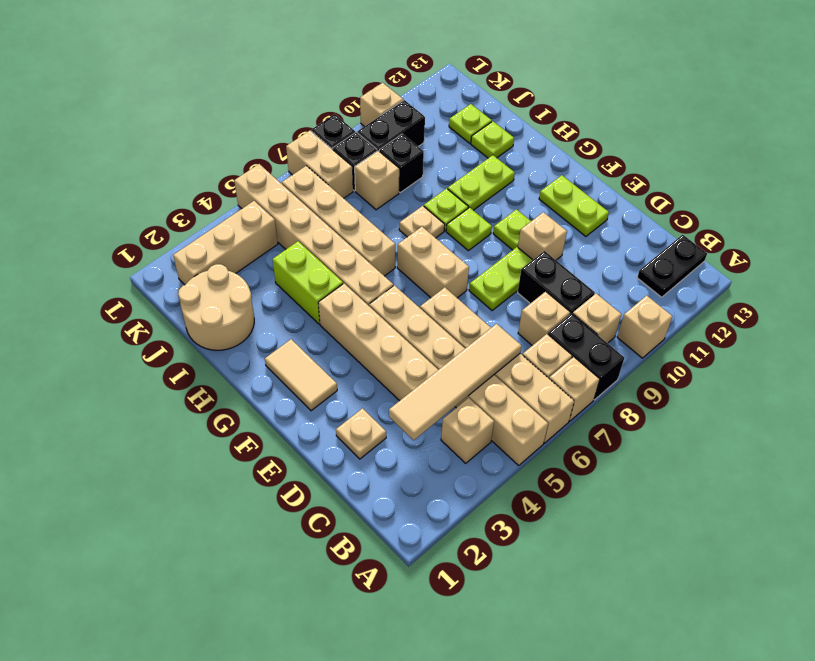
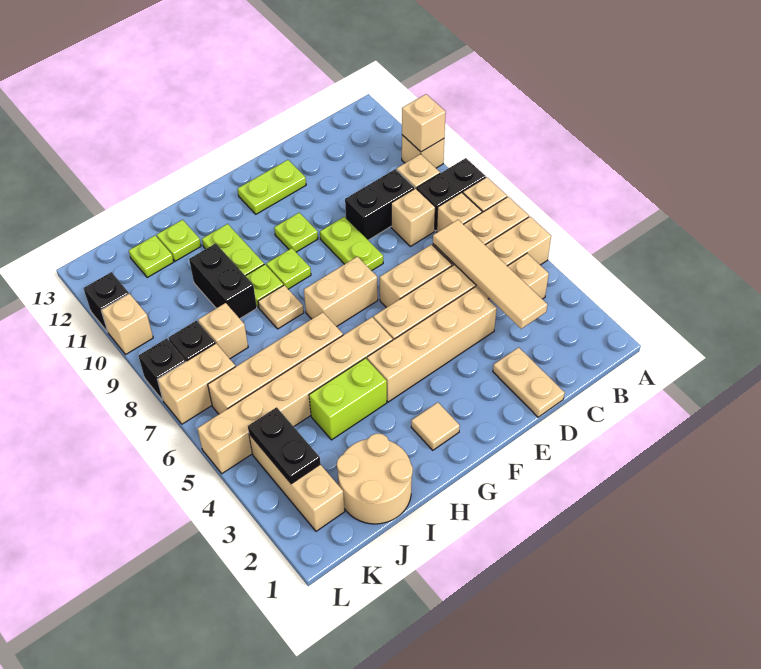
black plate B12:B13 level 1 -> black plate K3:K4 level 2
tan plate D2 level 1 -> tan plate D1:D2 level 1
tan brick E10 level 1 -> tan brick A10 level 2
tan tile F2:G2 level 1 -> tan tile G2 level 1
black brick J9 level 1 -> black brick L11 level 1
black brick K9:K10 level 1 -> black brick I9:I10 level 1

